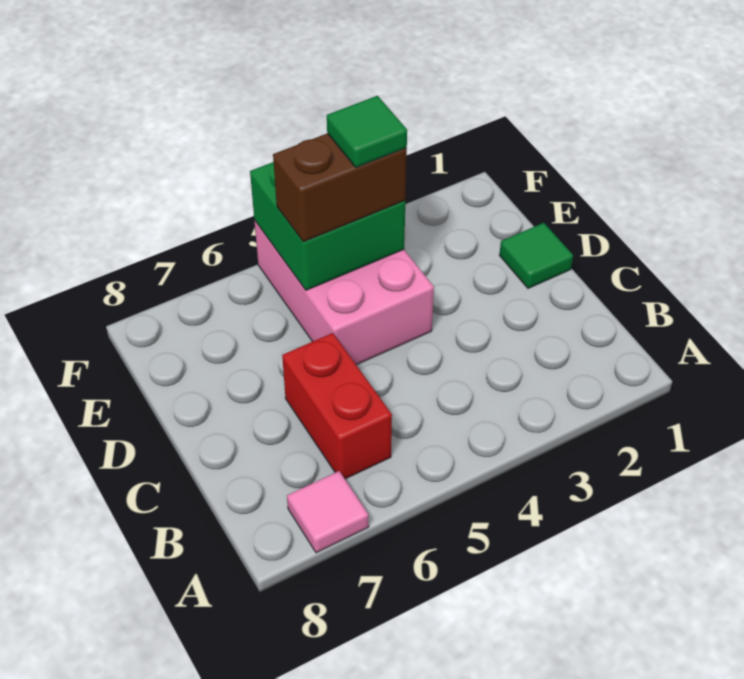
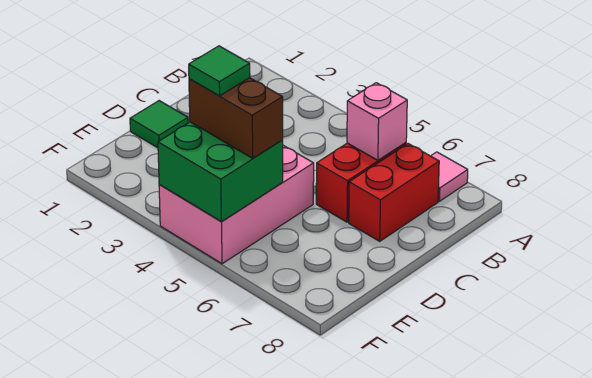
none -> pink brick B6 level 2
none -> red brick B7:C7 level 1

